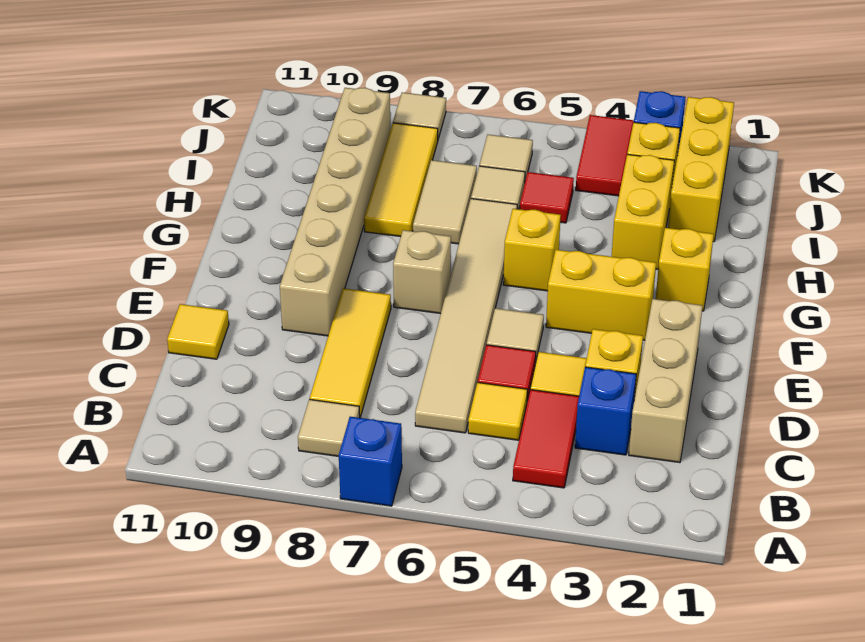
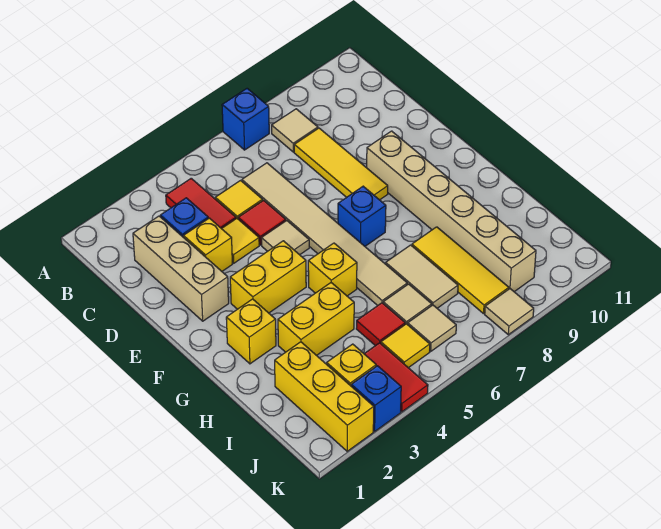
yellow tile D11 level 1 -> yellow tile J5 level 1
tan brick F7 level 1 -> blue brick F7 level 1
yellow brick H3:I3 level 1 -> yellow brick H3:H4 level 1

